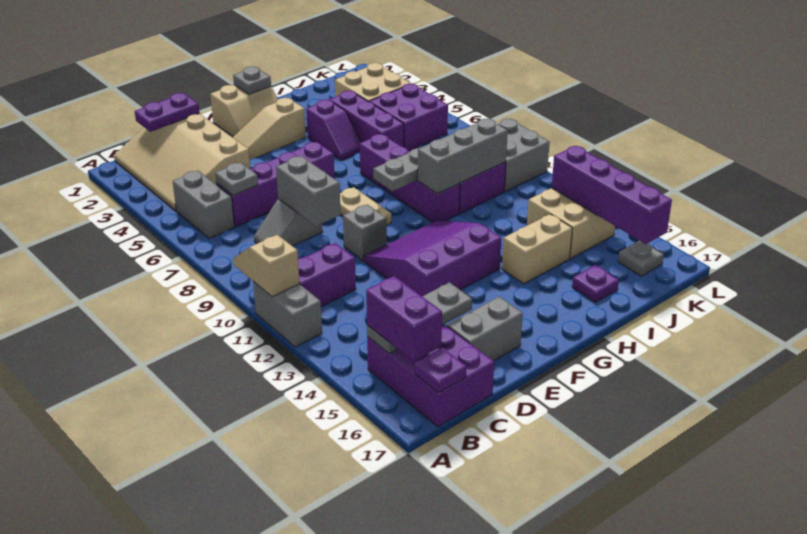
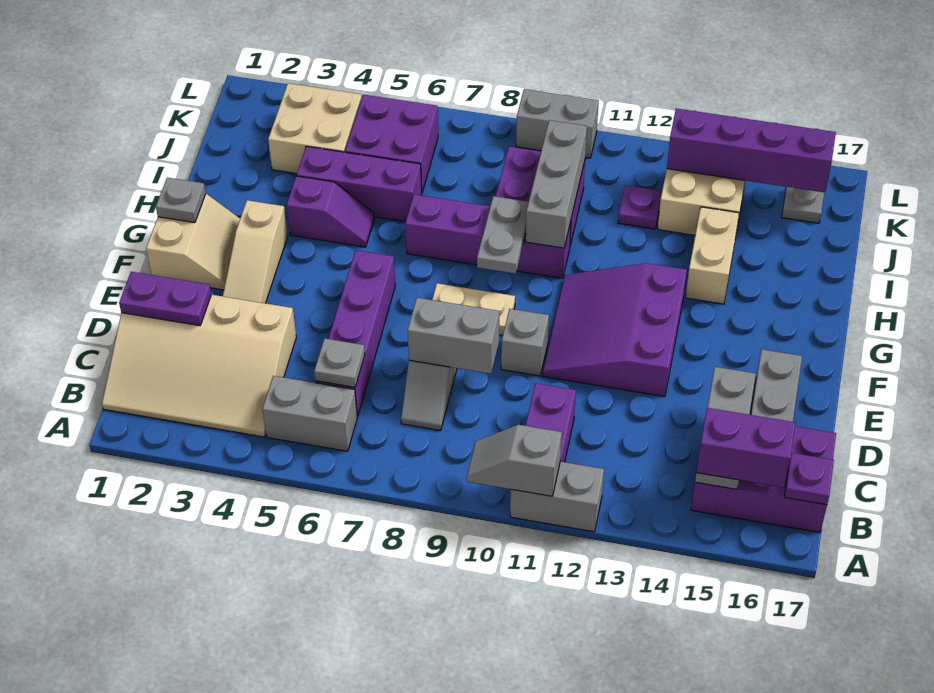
tan slope A10:A11 level 2 top 11 -> grey slope A10:A11 level 2 top 11
purple plate C1:D1 level 2 -> purple plate D1:D2 level 2
purple plate I16 level 1 -> purple plate J12 level 1
grey brick K9:L10 level 1 -> grey brick L9:L10 level 1

